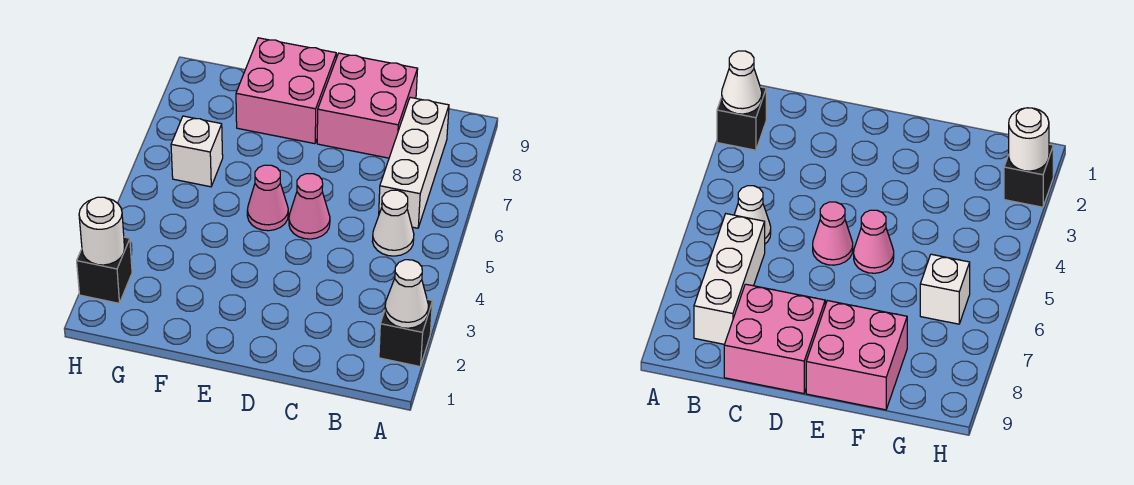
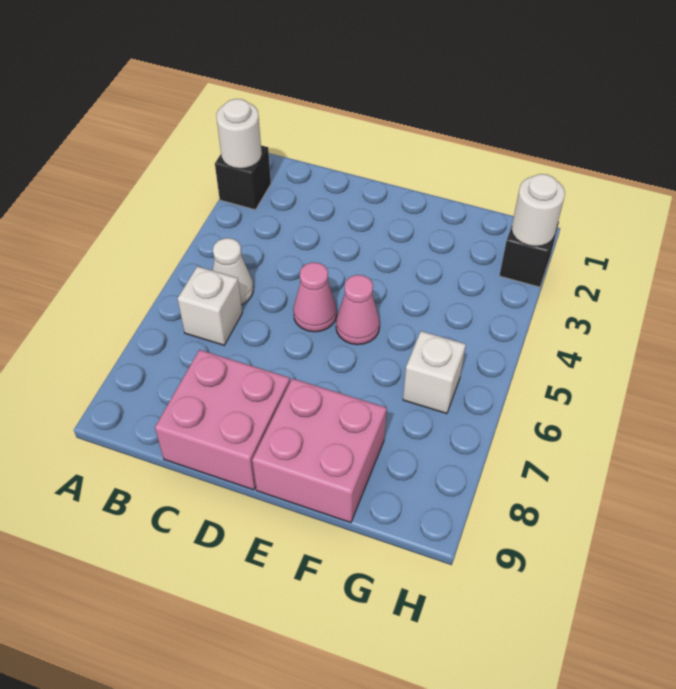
white cone A2 level 2 -> white round brick A2 level 2
white brick B6:B8 level 1 -> white brick B6 level 1

